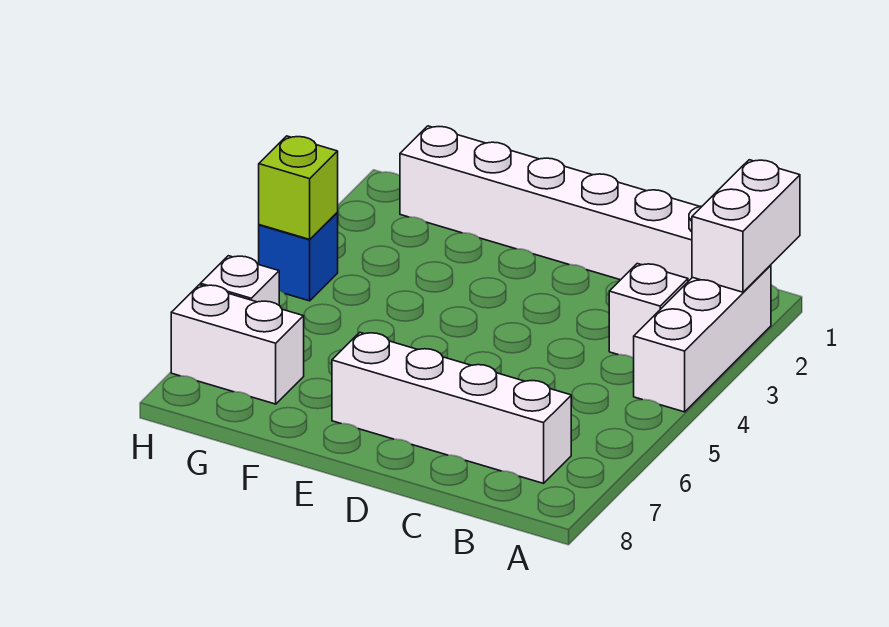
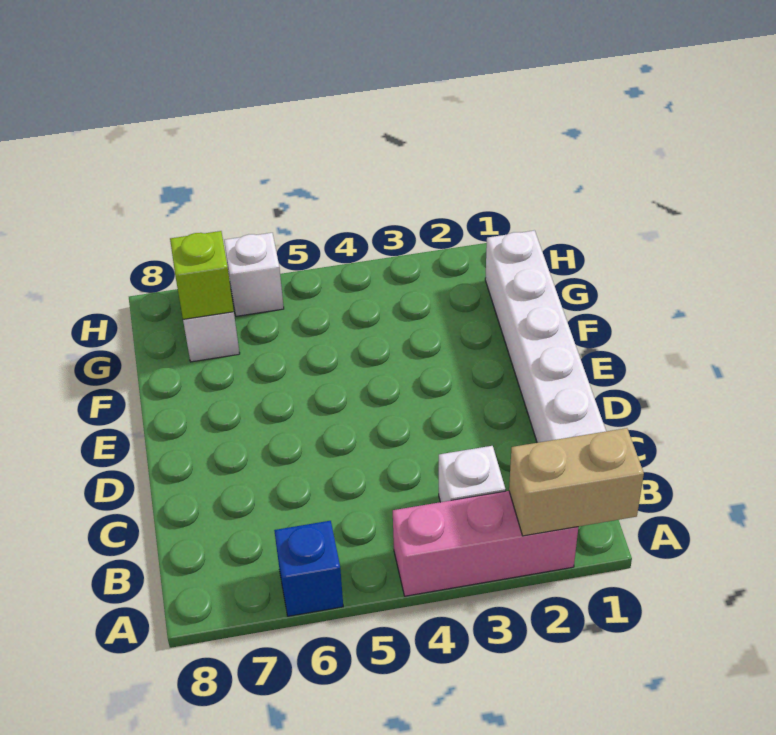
white brick A1:A2 level 2 -> tan brick A1:A2 level 2
white brick A2:A4 level 1 -> pink brick A2:A4 level 1
white brick B7:E7 level 1 -> none
blue brick H4 level 1 -> blue brick A6 level 1
lime brick H4 level 2 -> lime brick G7 level 2

